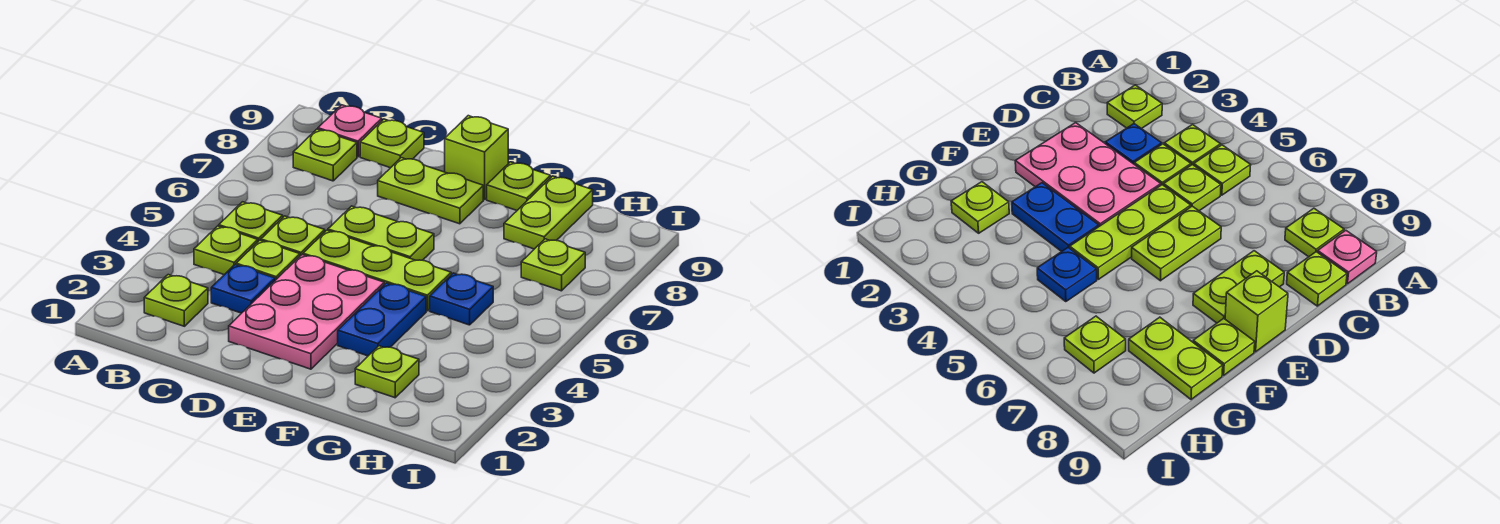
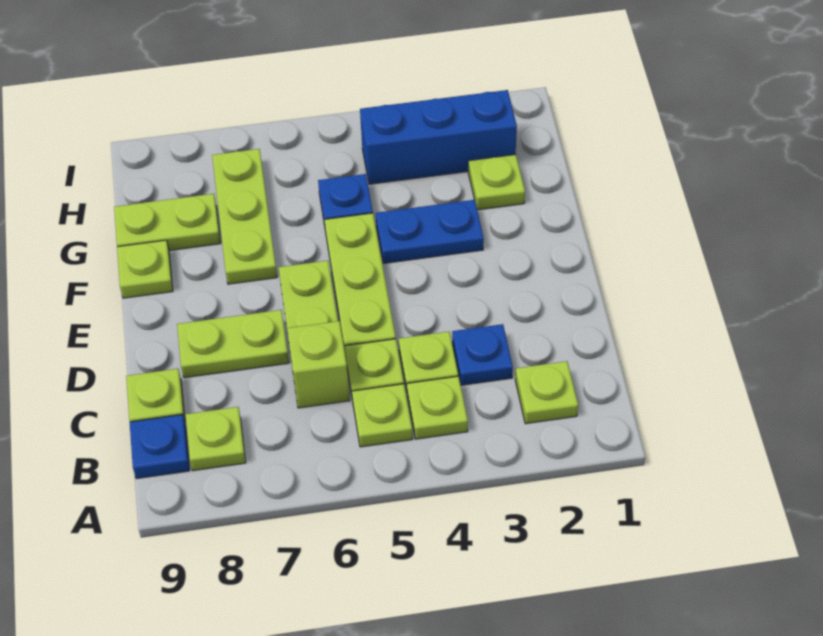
pink plate B9 level 1 -> blue plate B9 level 1
pink plate D2:E4 level 1 -> none
lime plate D8:E8 level 1 -> lime plate D7:D8 level 1
lime brick E9 level 1 -> lime brick C6 level 1
none -> blue brick H2:H4 level 1
lime plate H7 level 1 -> lime plate F7:H7 level 1

